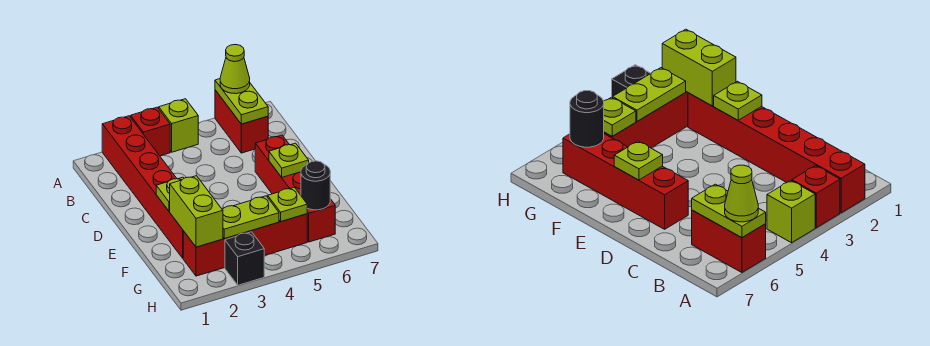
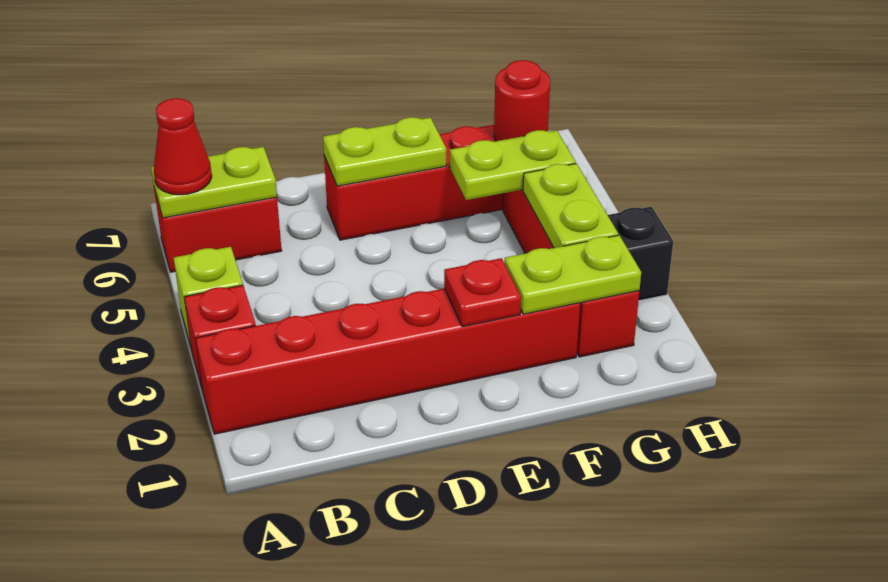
lime cone A6 level 3 -> red cone A6 level 3
lime plate E2 level 2 -> red plate E2 level 2
lime plate E6 level 2 -> lime plate D6:E6 level 2
lime brick F2:G2 level 2 -> lime plate F2:G2 level 2
lime plate G5 level 2 -> lime plate F5:G5 level 2
black round brick G6 level 2 -> red round brick G6 level 2

